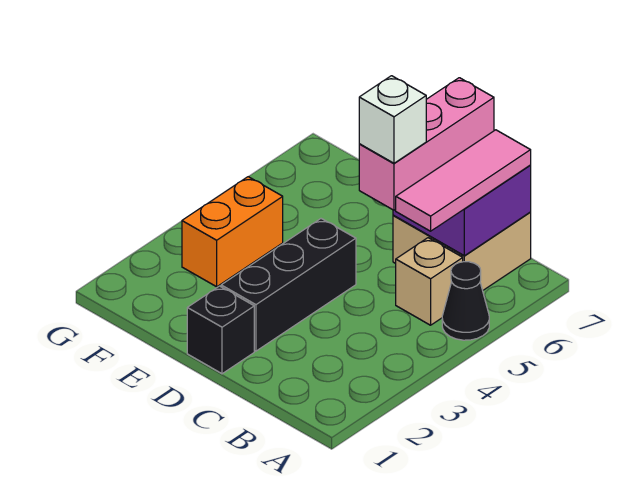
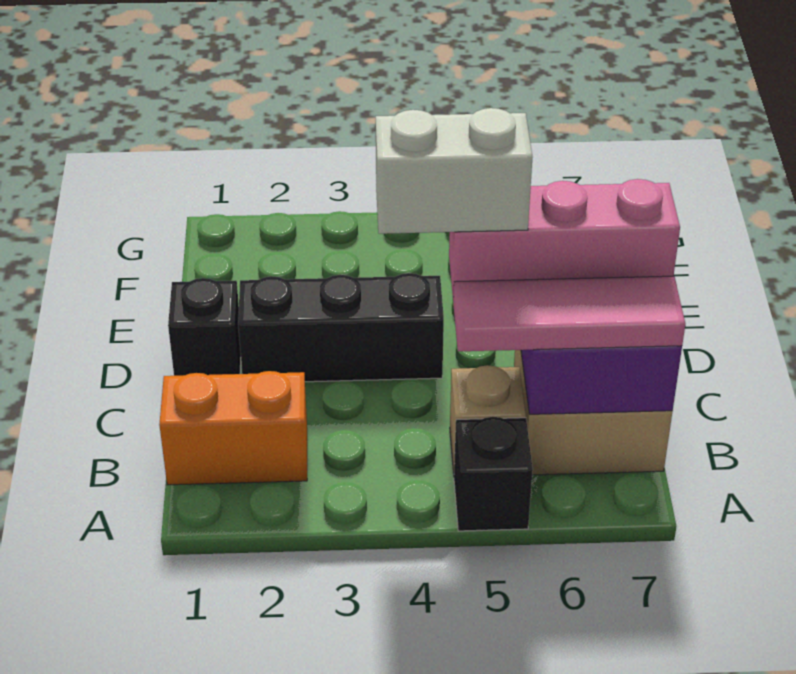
black cone A5 level 1 -> black brick A5 level 1
white brick C5 level 4 -> white brick C4:C5 level 4
orange brick F3:F4 level 1 -> orange brick B1:B2 level 1

